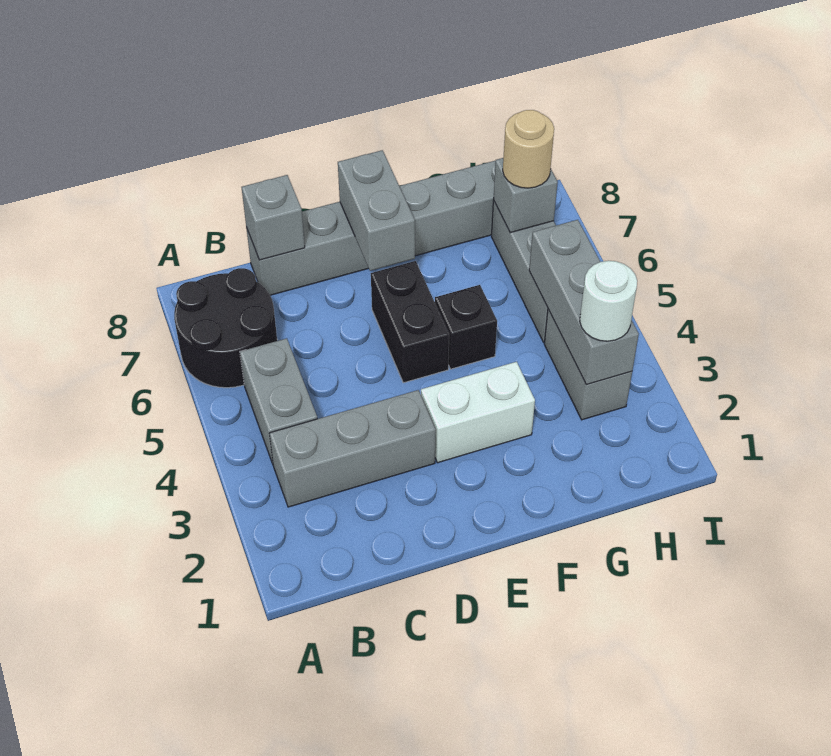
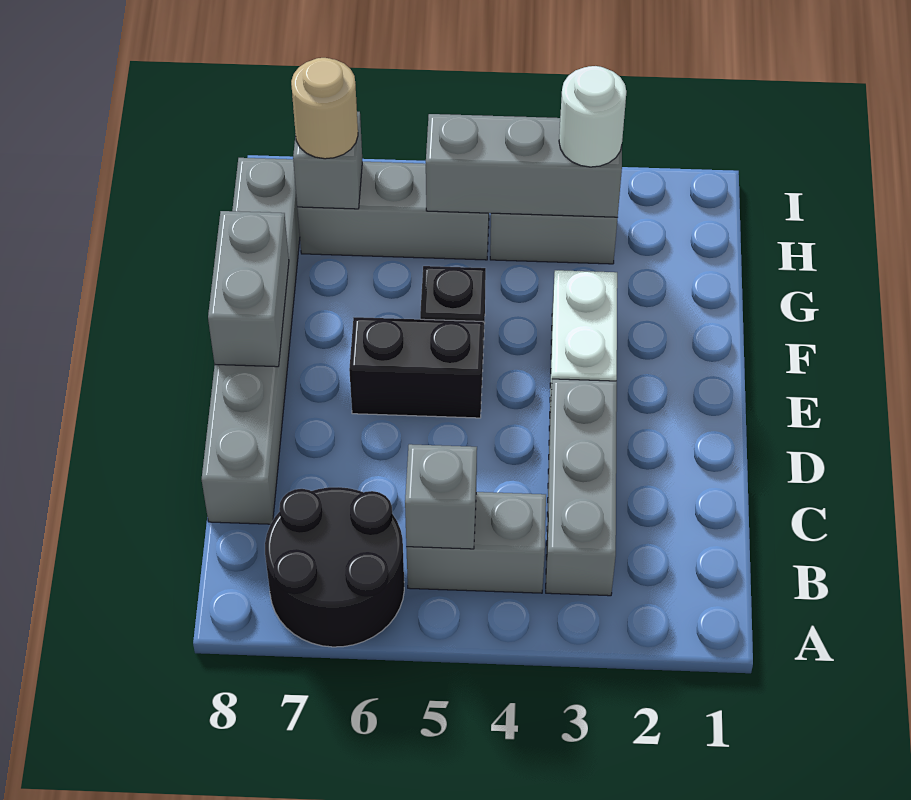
grey brick C8 level 2 -> grey brick B5 level 2
grey brick E7:E8 level 2 -> grey brick E8:F8 level 2

